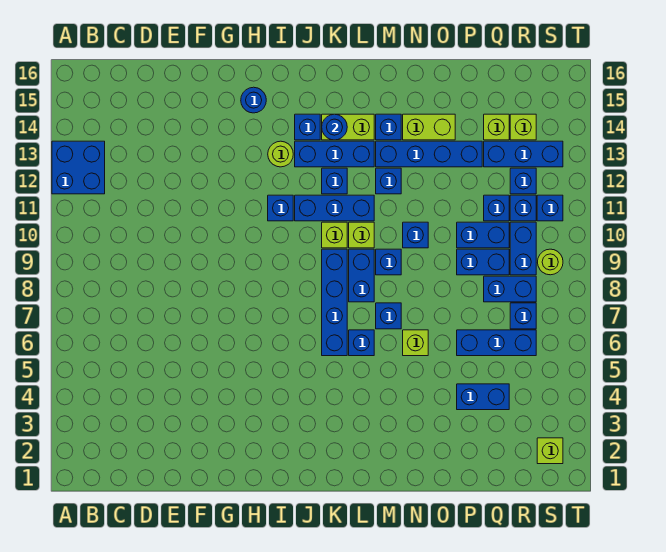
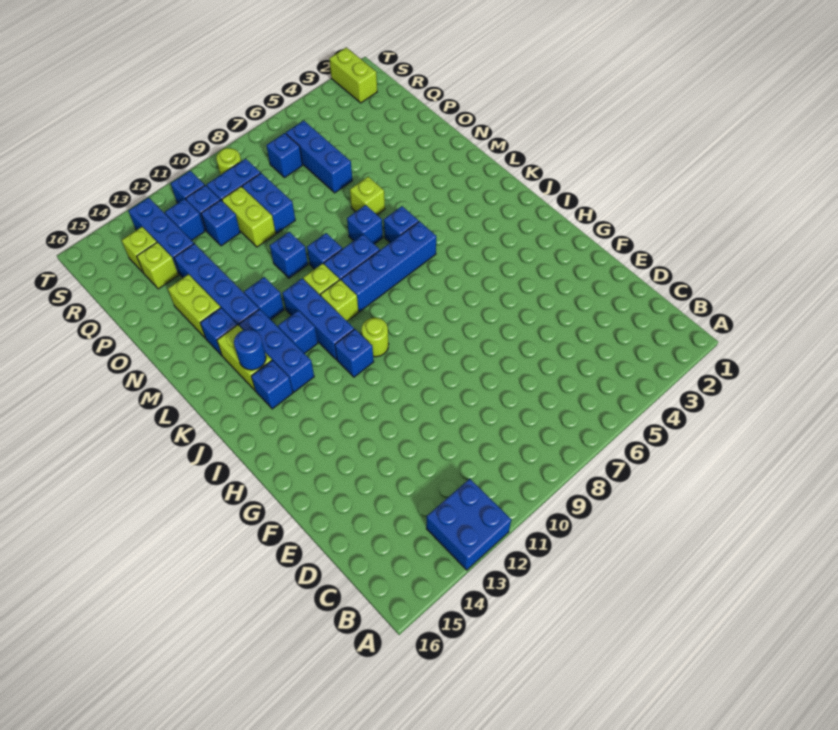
blue round brick H15 level 1 -> none
lime round brick I13 level 1 -> lime round brick I10 level 1
blue brick P4:Q4 level 1 -> none
blue brick P10:Q10 level 1 -> lime brick P10:Q10 level 1
blue brick Q8:R8 level 1 -> none
lime brick S2 level 1 -> lime brick S2:T2 level 1

